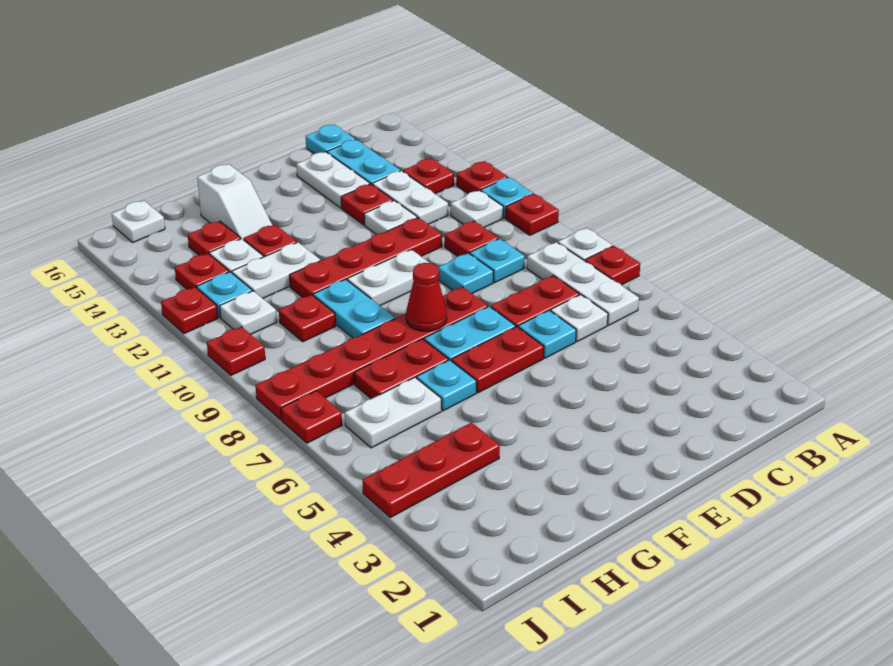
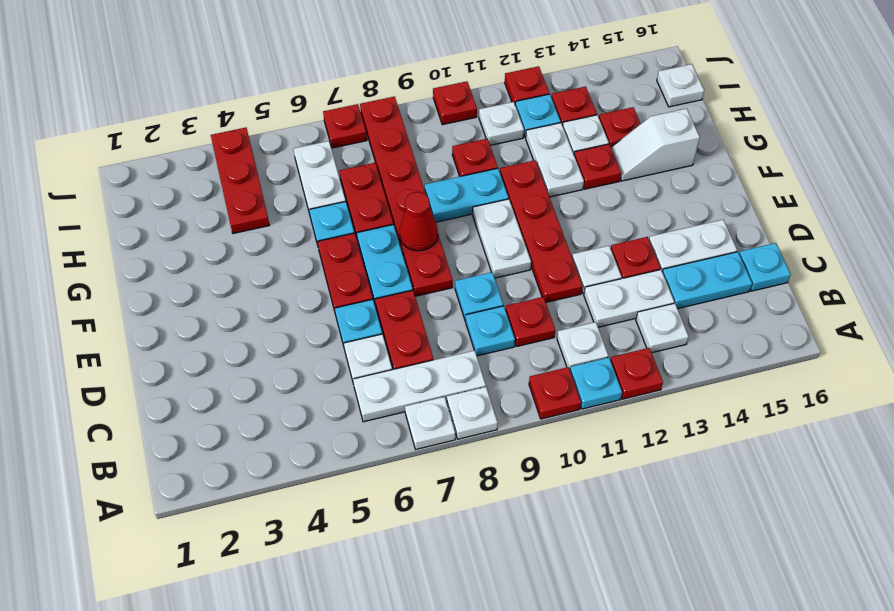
red plate A7 level 1 -> white plate A7 level 1
red plate B13 level 1 -> white plate B13 level 1

